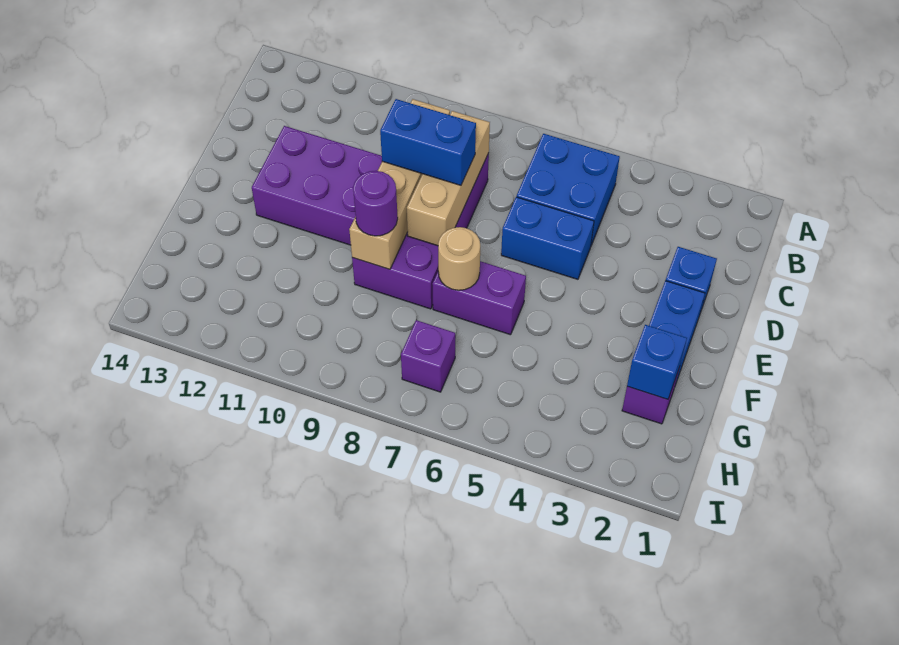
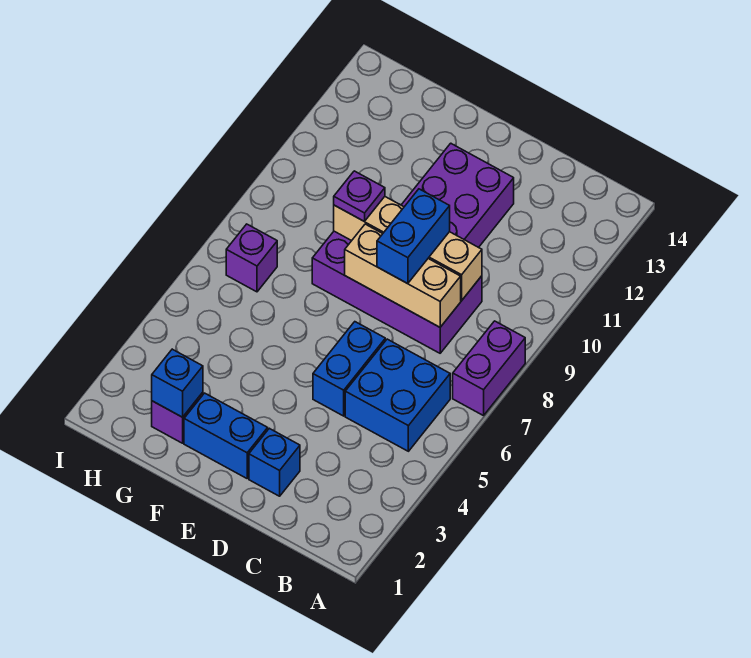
purple brick F6:F7 level 1 -> purple brick A7:A8 level 1
tan round brick F7 level 2 -> none
purple round brick F9 level 3 -> purple plate F9 level 3

